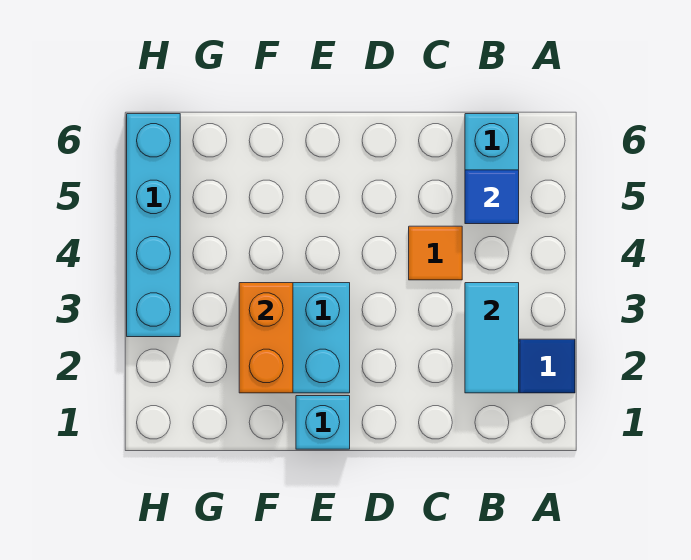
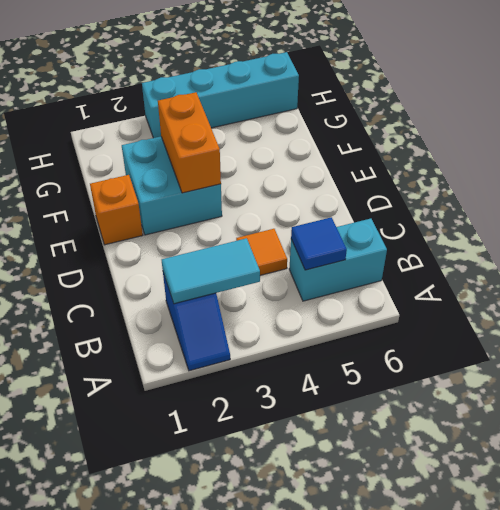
cyan brick E1 level 1 -> orange brick E1 level 1
orange brick F2:F3 level 2 -> orange brick E3:F3 level 2

